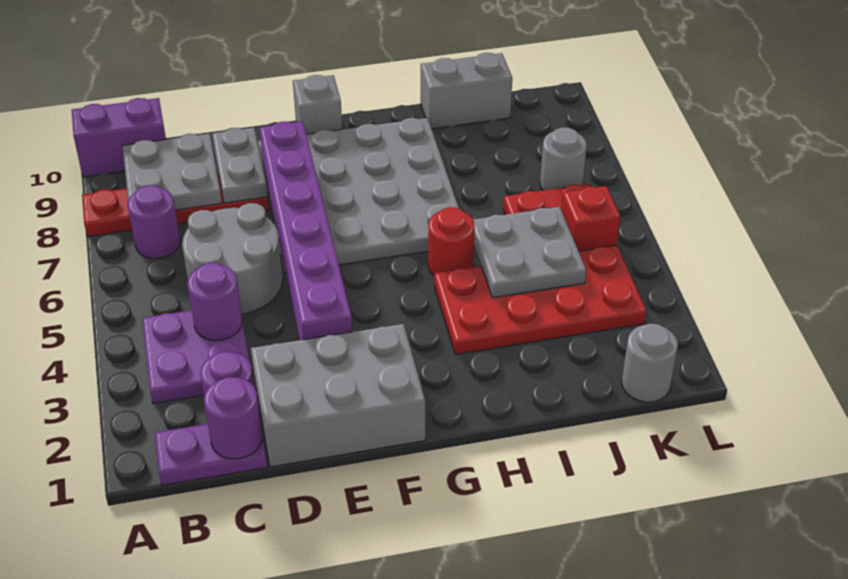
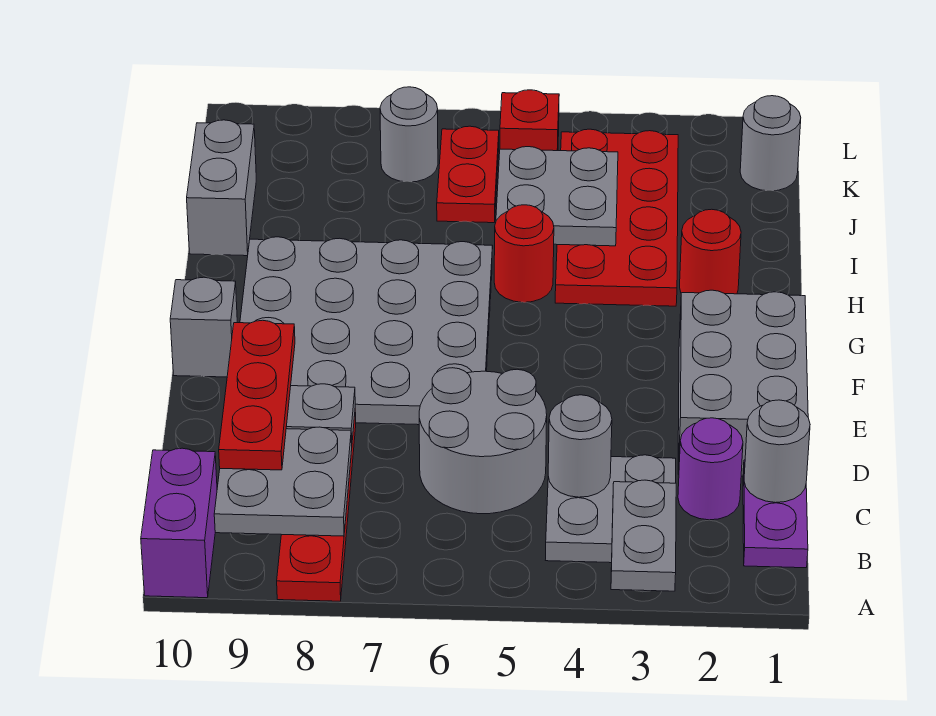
none -> grey plate A3:B3 level 2
purple plate B3:C4 level 1 -> grey plate B3:C4 level 1
purple round brick B7 level 1 -> none
purple round brick C1 level 2 -> grey round brick C1 level 2
purple round brick C4 level 2 -> grey round brick C4 level 2
none -> red plate C9:E9 level 3
purple brick E3:E8 level 2 -> none
none -> red round brick H2 level 1

